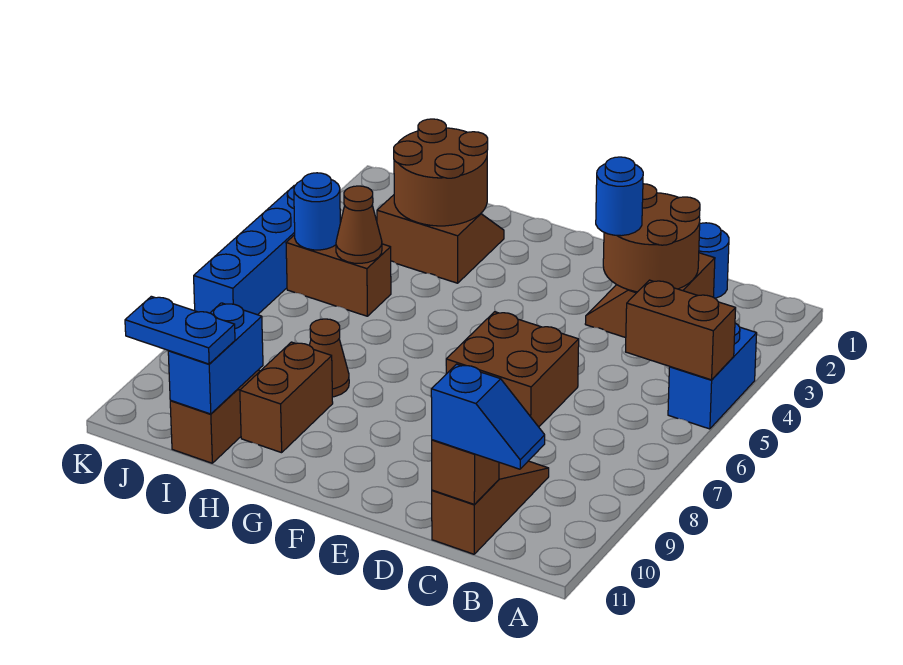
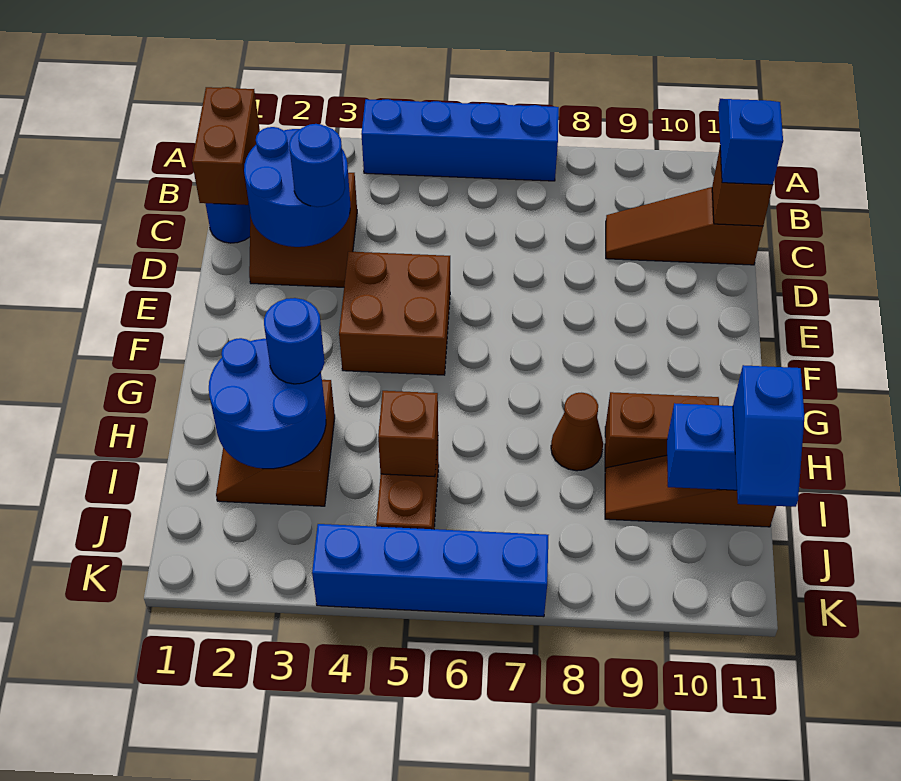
blue brick A4:A5 level 1 -> blue brick A4:A7 level 1
brown brick A5:B5 level 2 -> brown brick B1:C1 level 2
brown round brick C2:D3 level 2 -> blue round brick C2:D3 level 2
brown brick D6:E7 level 1 -> brown brick E4:F5 level 1
brown round brick H2:I3 level 2 -> blue round brick H2:I3 level 2
brown cone I5 level 2 -> brown brick I5 level 2
blue plate I11:J11 level 3 -> blue slope I11:J11 level 3 top I
blue round brick J5 level 2 -> blue round brick H3 level 3

